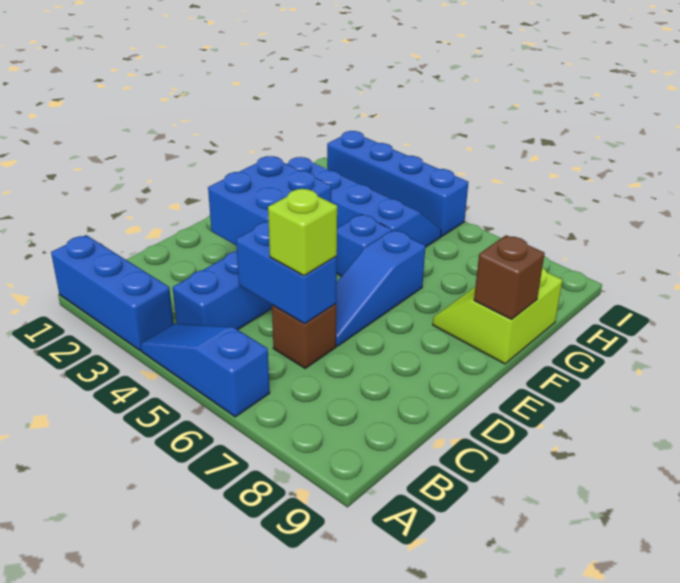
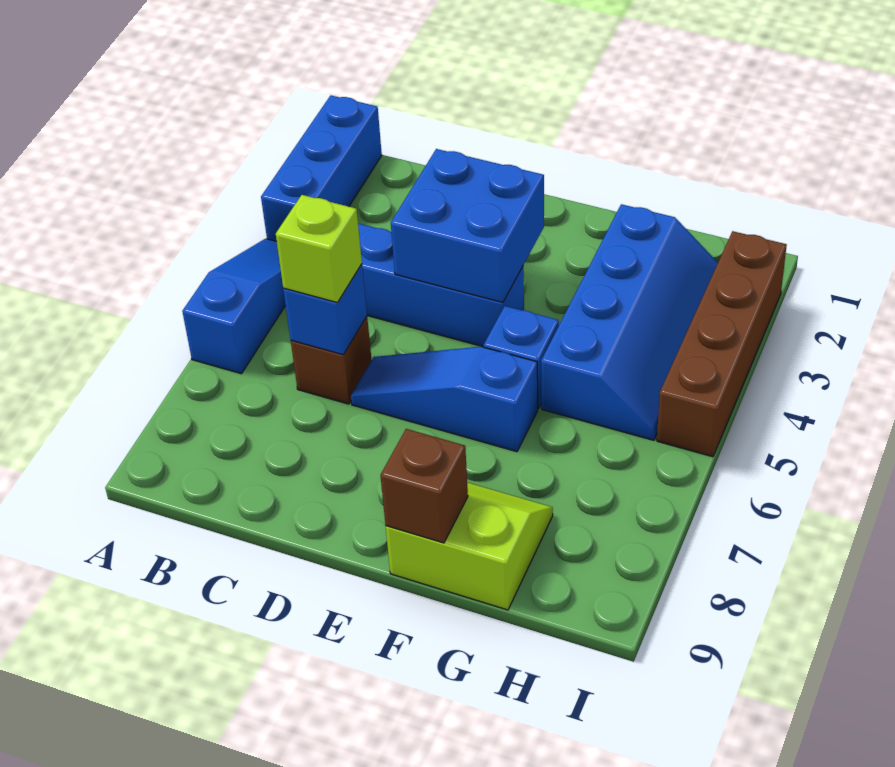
blue brick C5:C6 level 2 -> blue brick C6 level 2
blue brick I2:I5 level 1 -> brown brick I2:I5 level 1

